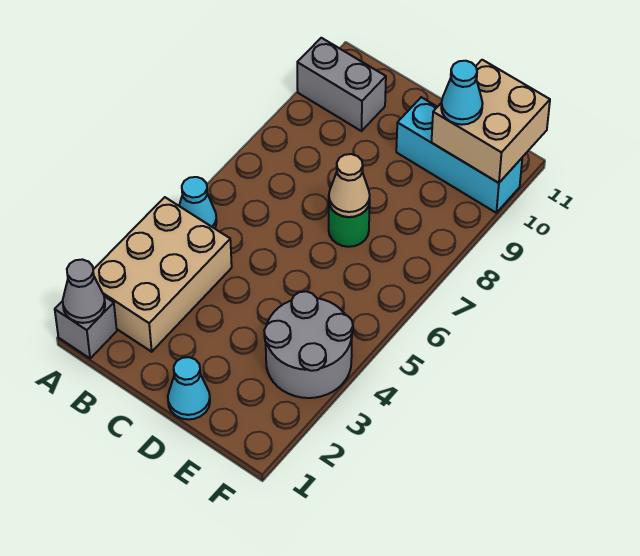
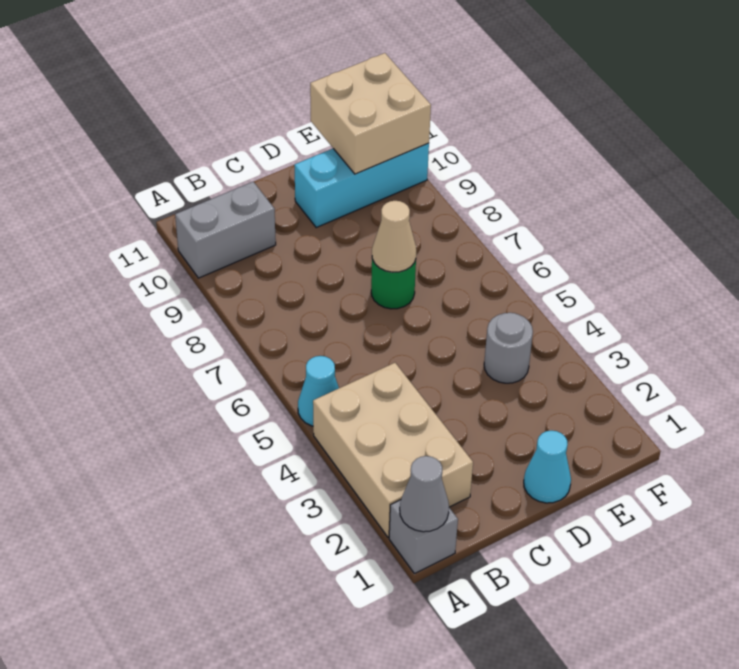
grey round brick E3:F4 level 1 -> grey round brick E4 level 1
cyan cone E10 level 3 -> none

